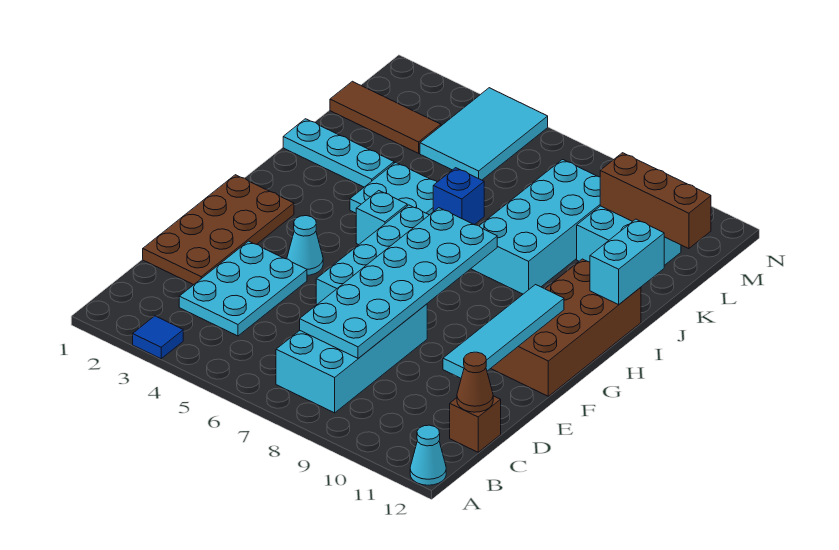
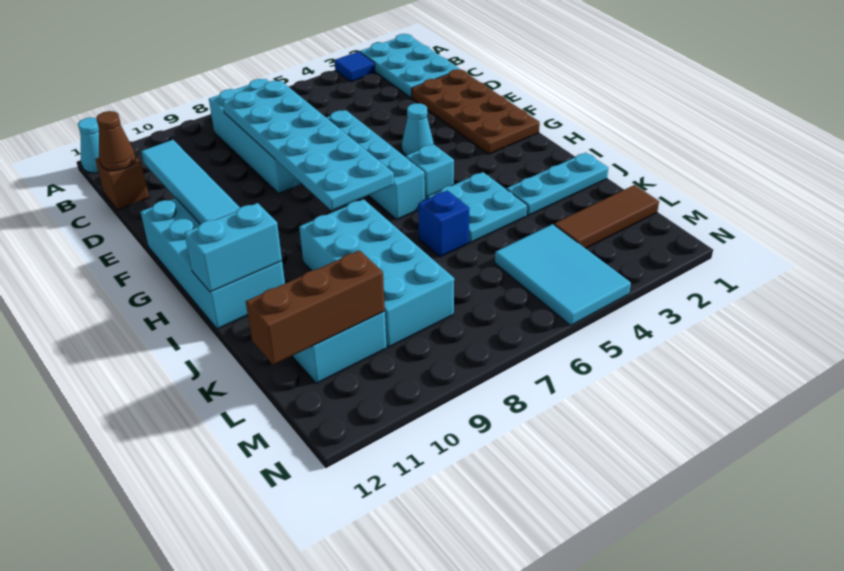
cyan plate C3:E4 level 1 -> cyan plate A1:C2 level 1
brown brick F11:I12 level 1 -> cyan brick F11:I12 level 1
cyan brick I12:J12 level 2 -> cyan brick I11:I12 level 2

